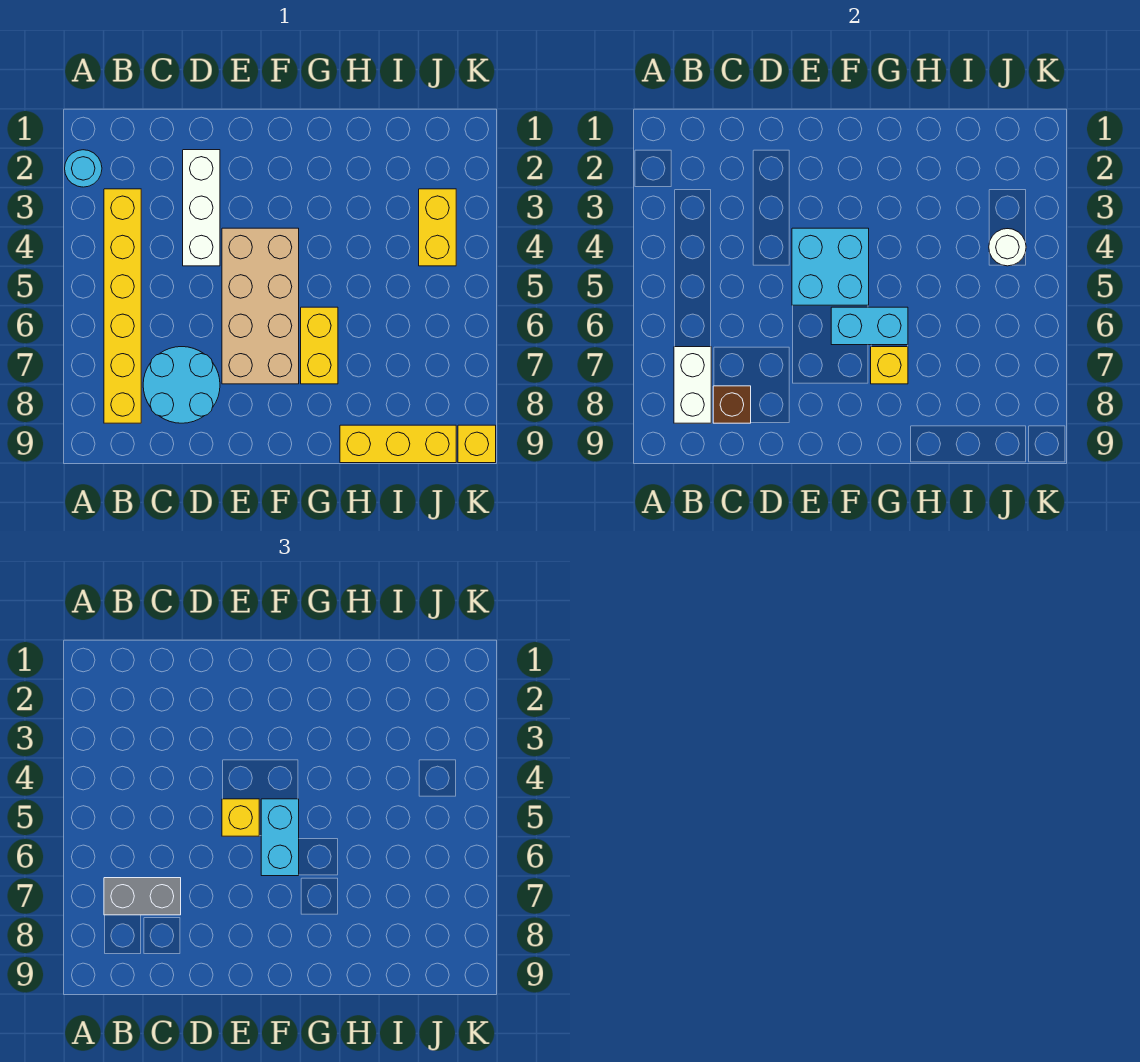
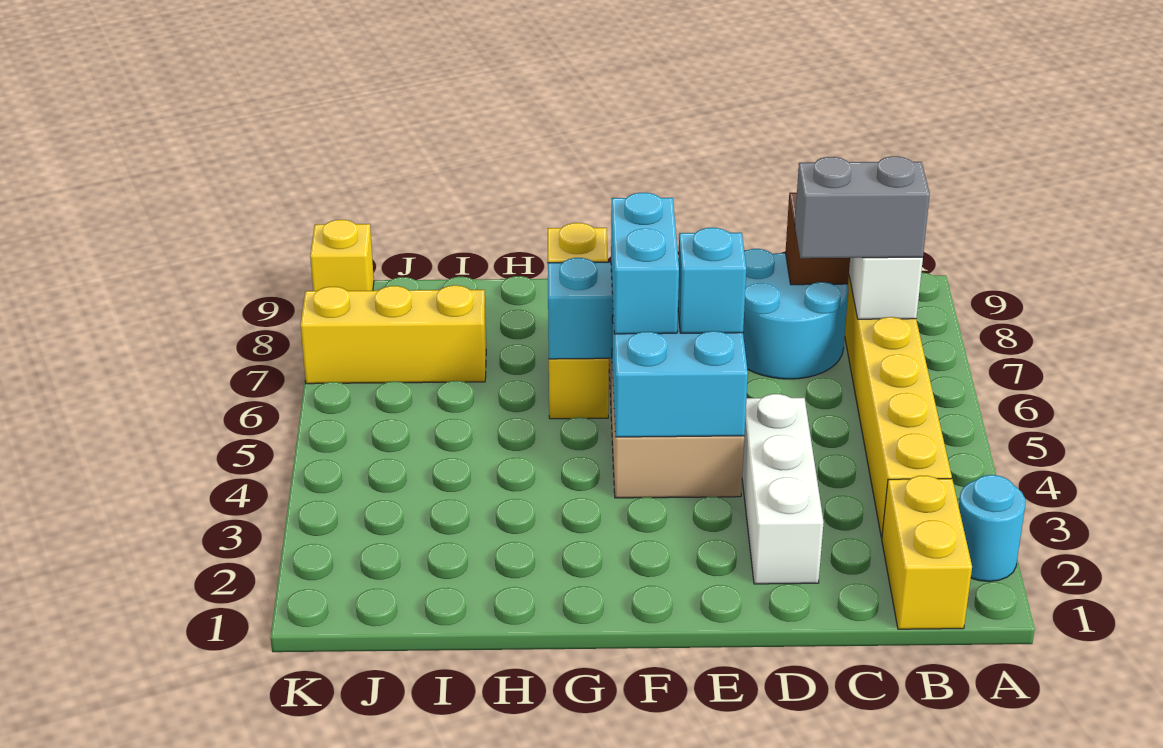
yellow brick E5 level 3 -> cyan brick E5 level 3
yellow brick H9:J9 level 1 -> yellow brick I7:K7 level 1
yellow brick J3:J4 level 1 -> yellow brick B1:B2 level 1
white round brick J4 level 2 -> none

